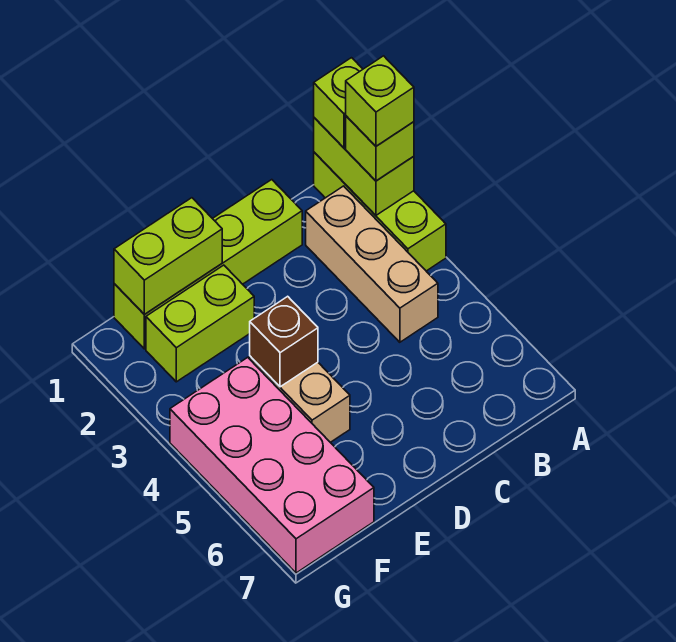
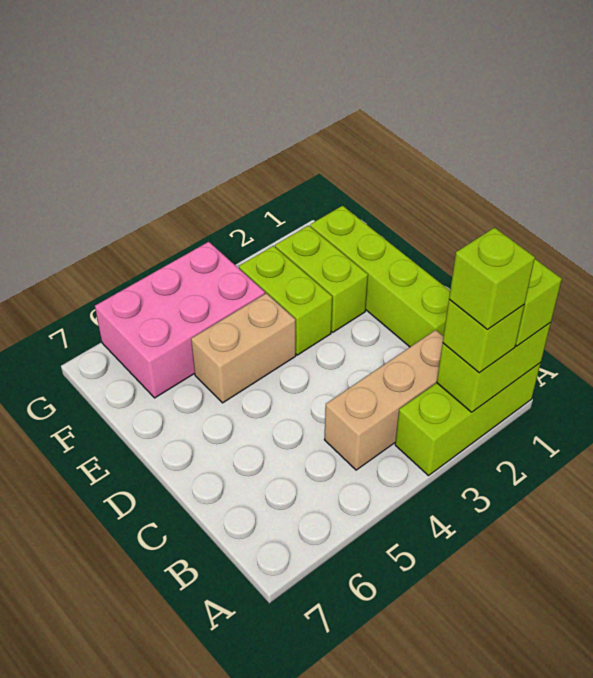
lime brick E1:F1 level 2 -> lime brick E3:F3 level 1
brown brick E4 level 2 -> none
pink brick F4:G7 level 1 -> pink brick F4:G6 level 1

